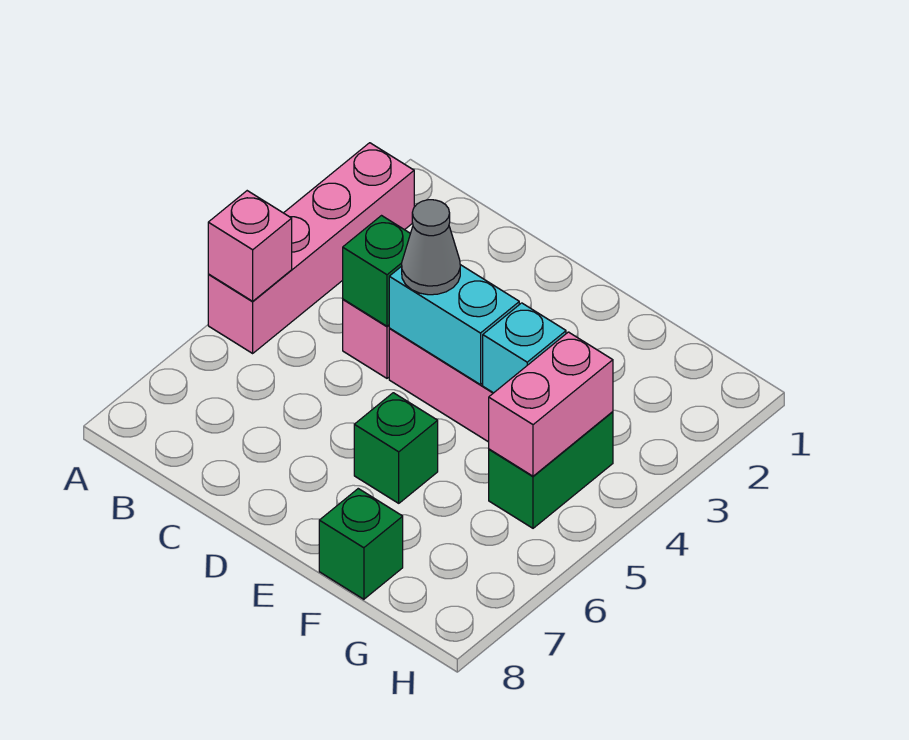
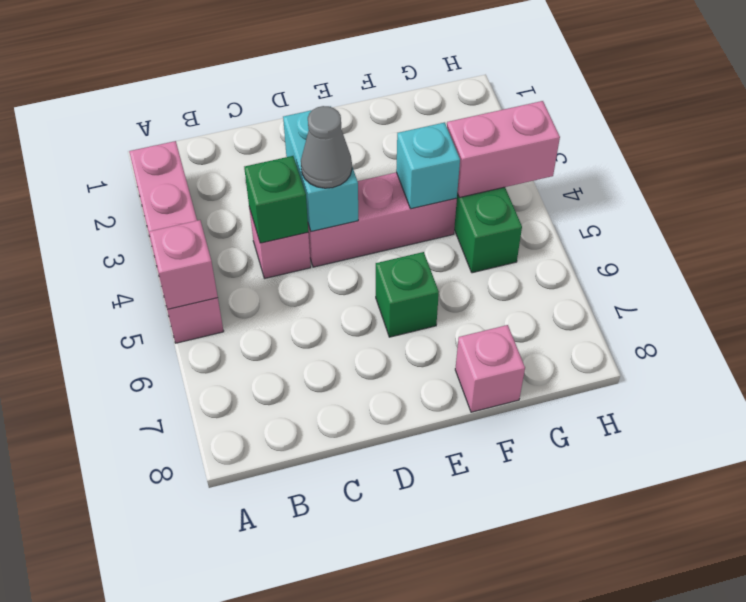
cyan brick D4:E4 level 2 -> cyan brick D3:D4 level 2
green brick F8 level 1 -> pink brick F8 level 1
pink brick G4:G5 level 2 -> pink brick G4:H4 level 2

